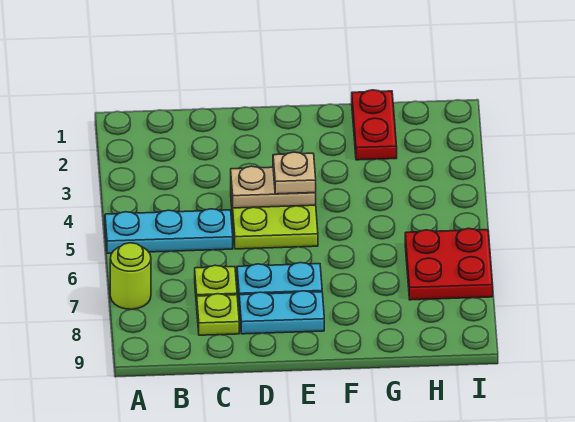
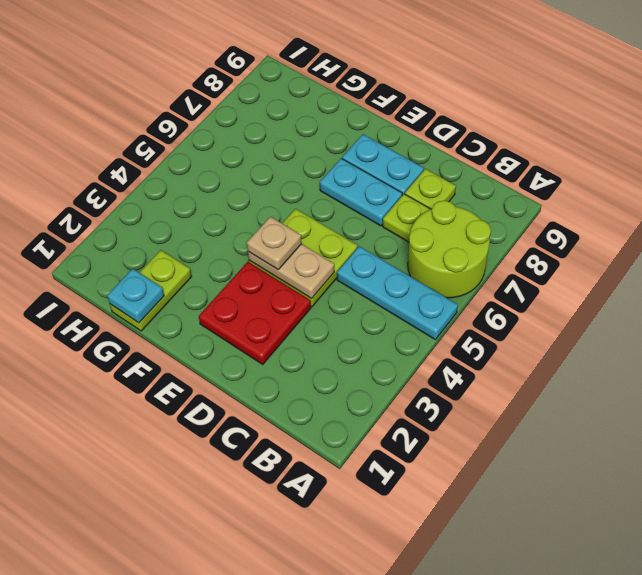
lime round brick A7 level 1 -> lime round brick A6:B7 level 1
red plate G1:G2 level 1 -> lime plate G1:G2 level 1
none -> cyan plate G1 level 2
red plate H6:I7 level 1 -> red plate D2:E3 level 1

